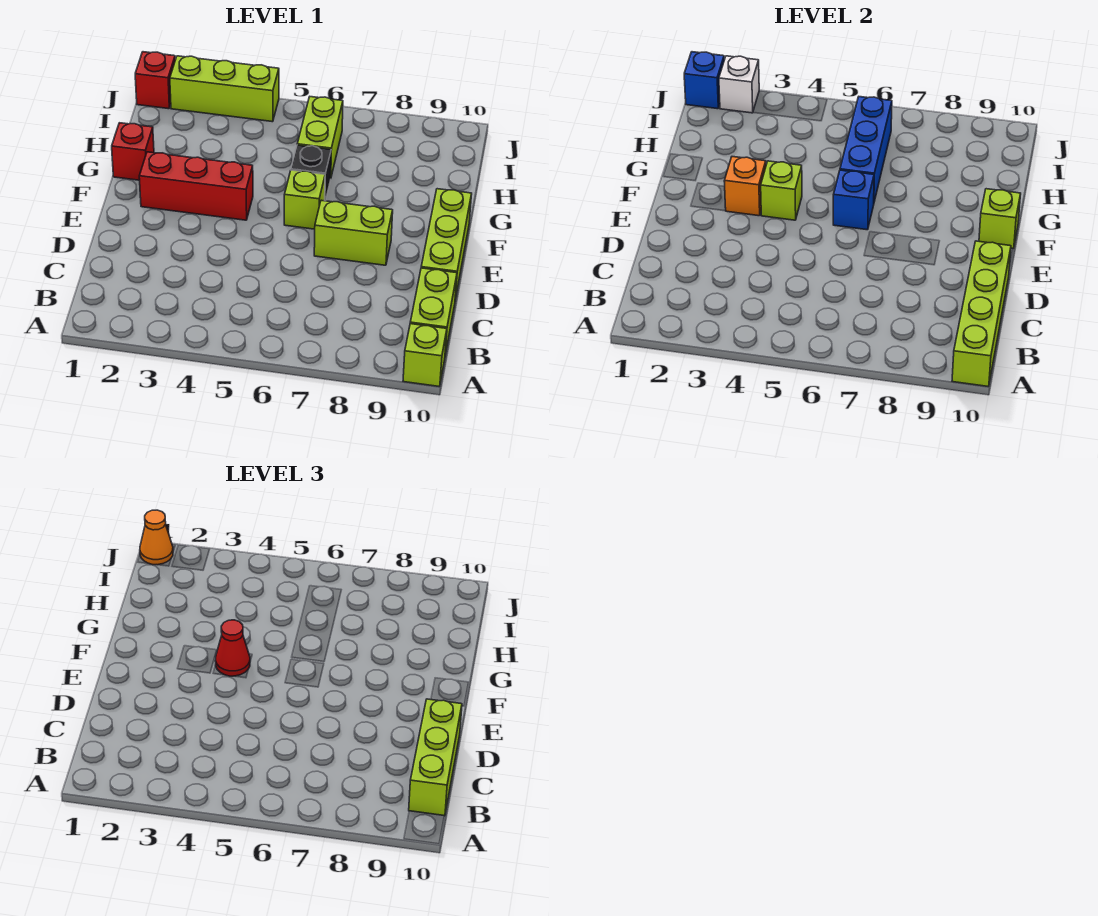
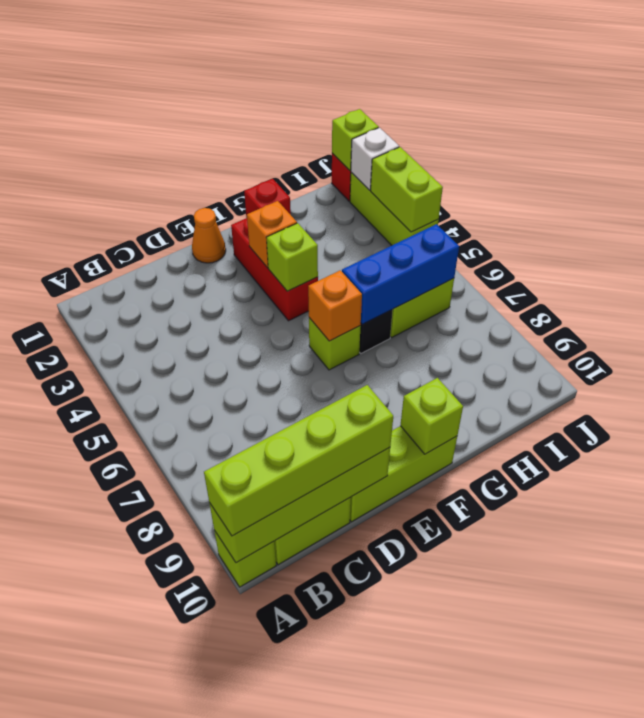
lime brick B10:D10 level 3 -> lime brick A10:D10 level 3
lime brick E7:E8 level 1 -> lime brick J3:J4 level 2
red cone F4 level 3 -> none
blue brick F6 level 2 -> orange brick F6 level 2
blue brick J1 level 2 -> lime brick J1 level 2
orange cone J1 level 3 -> orange cone E1 level 1

